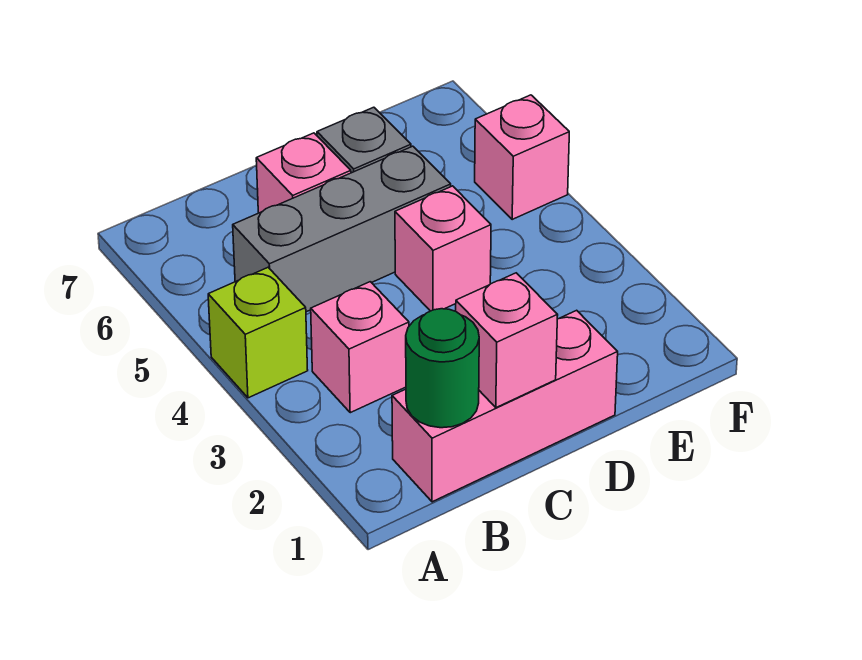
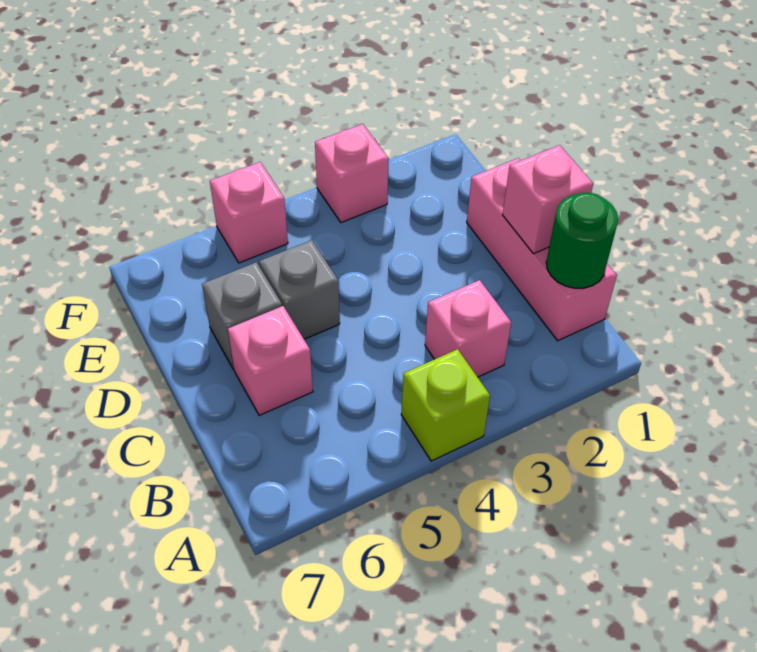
grey brick B5:D5 level 1 -> grey brick D5 level 1
pink brick D4 level 1 -> pink brick F3 level 1

